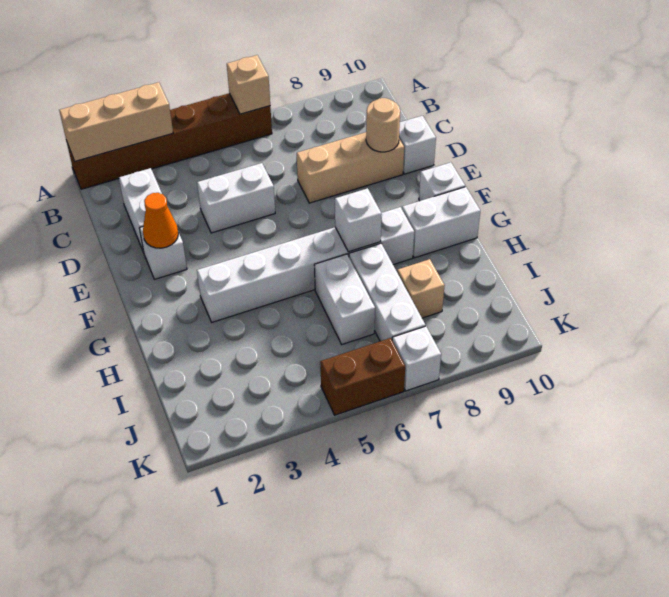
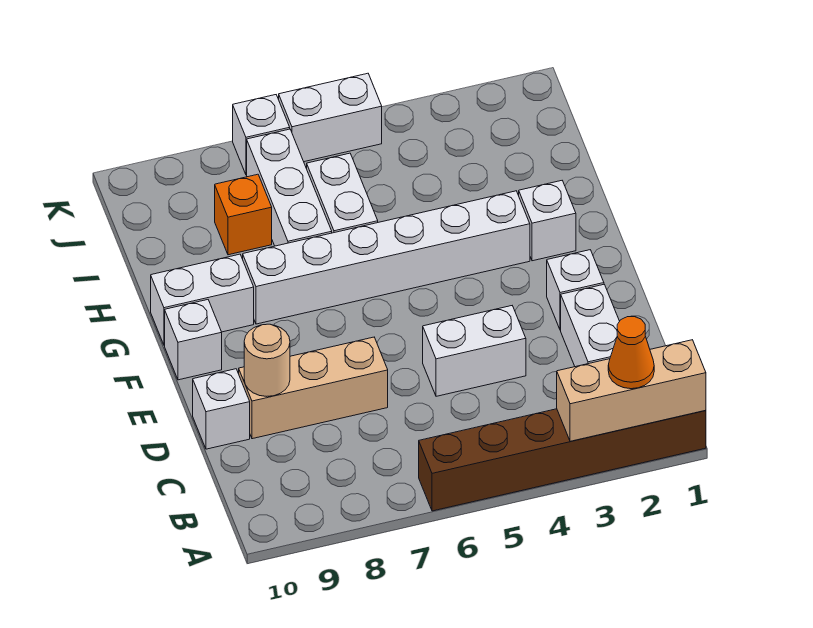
tan brick A6 level 2 -> none
orange cone E2 level 2 -> orange cone A2 level 3
white brick G7 level 2 -> white brick G2 level 1
tan brick I8 level 1 -> orange brick I8 level 1
brown brick K5:K6 level 1 -> white brick K5:K6 level 1

